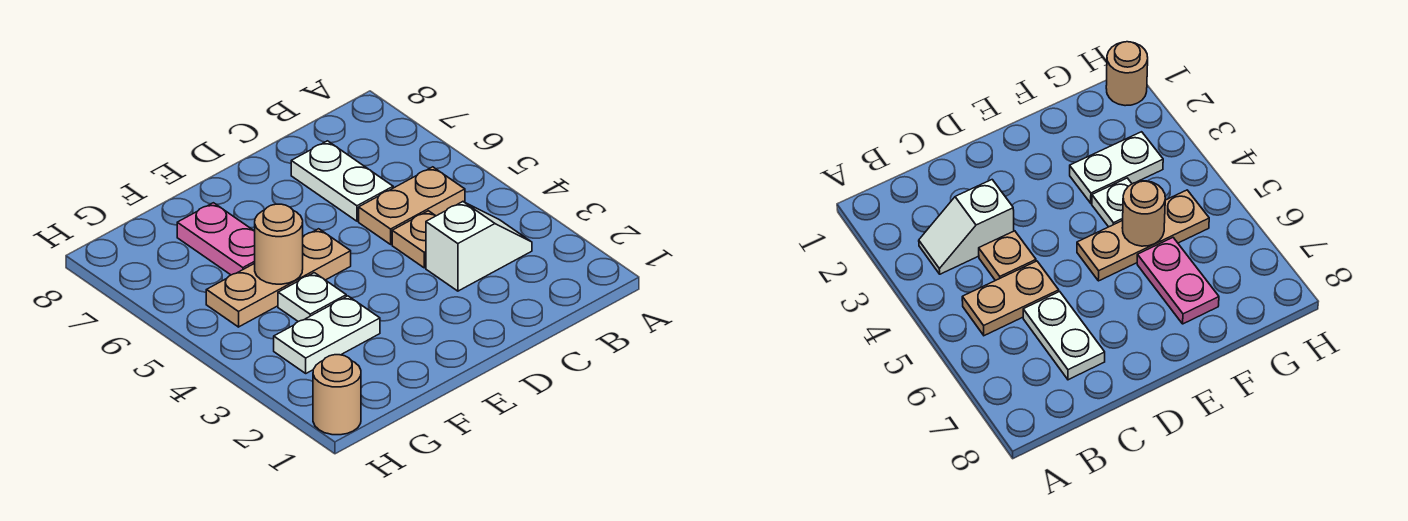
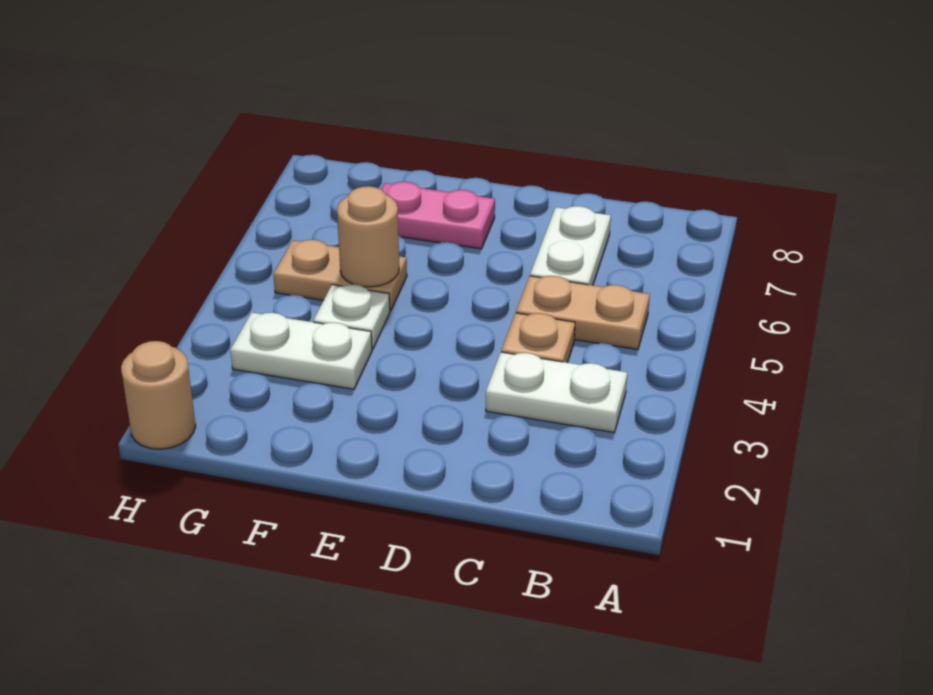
white slope B3:C3 level 1 top C -> white plate B3:C3 level 1
tan plate E5:G5 level 1 -> tan plate F5:G5 level 1
pink plate F6:F7 level 1 -> pink plate E7:F7 level 1

